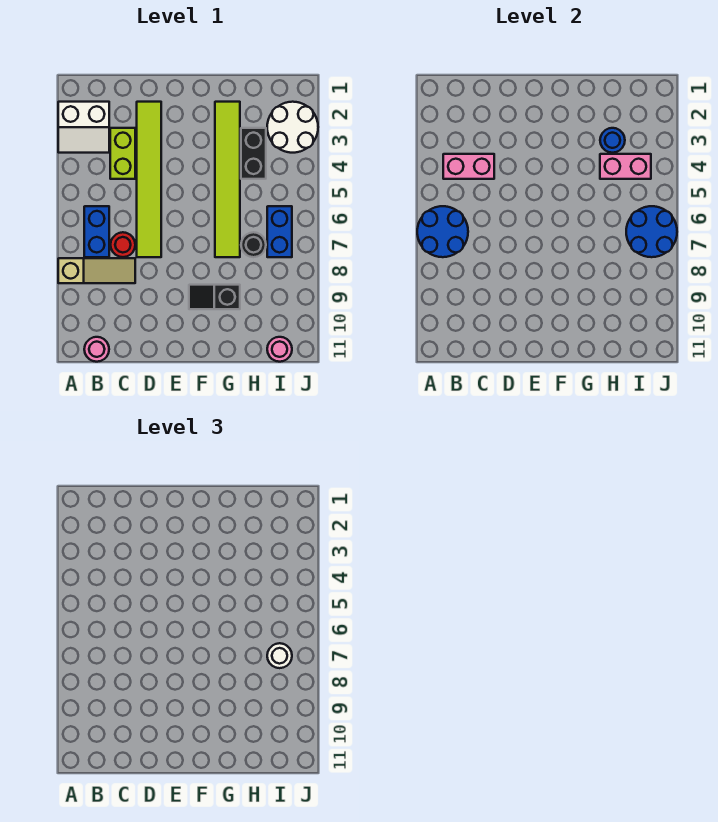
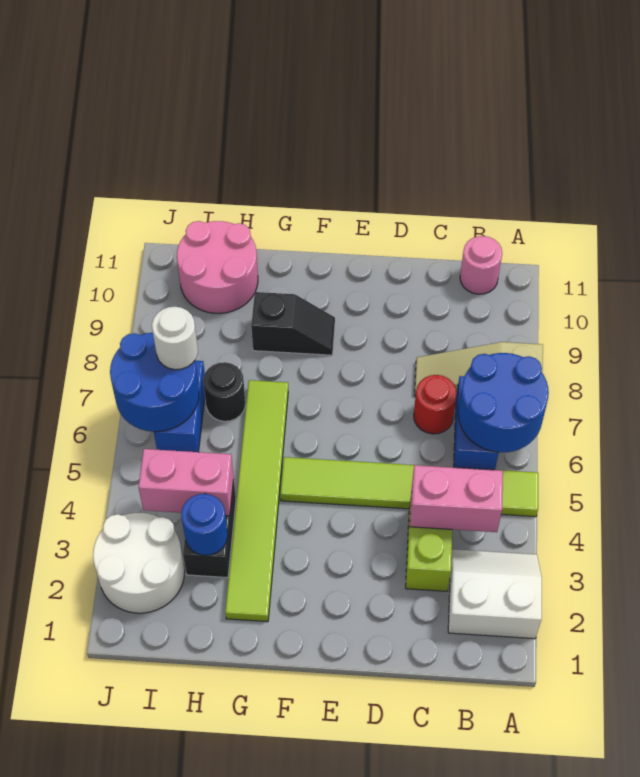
lime tile D2:D7 level 1 -> lime tile A5:F5 level 1
pink round brick I11 level 1 -> pink round brick H10:I11 level 1

